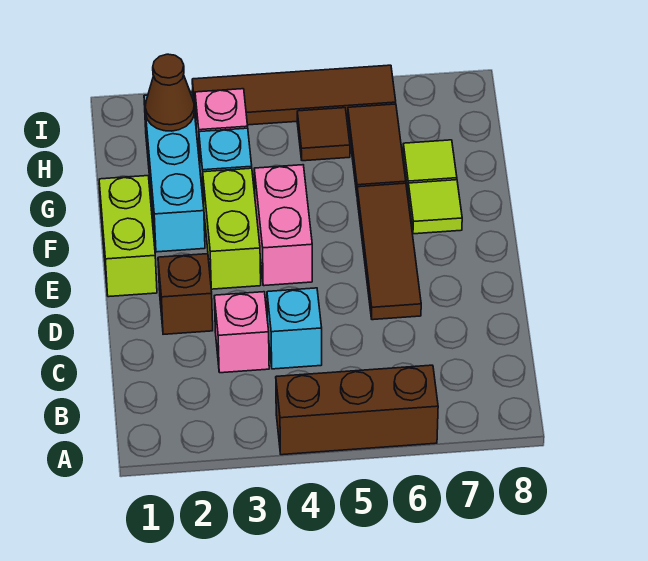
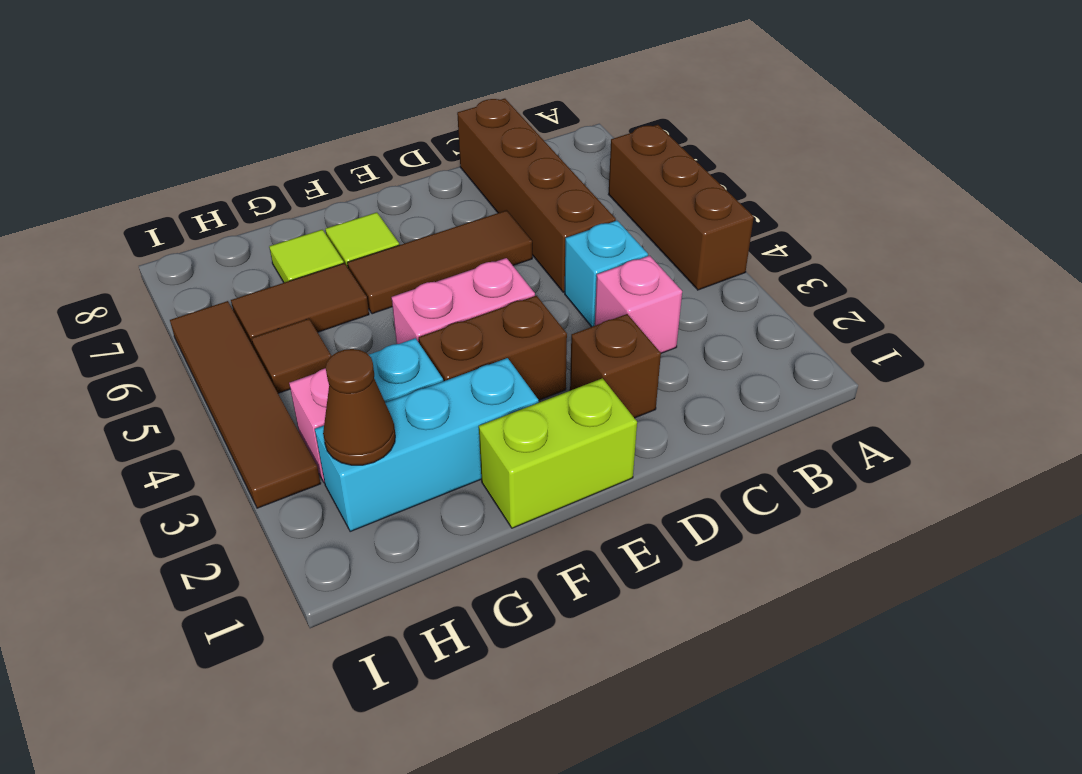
none -> brown brick C5:C8 level 1
lime brick E3:F3 level 1 -> brown brick E3:F3 level 1

